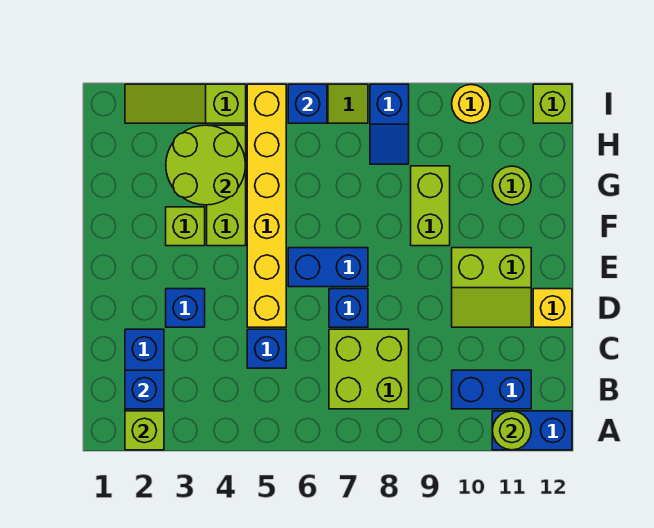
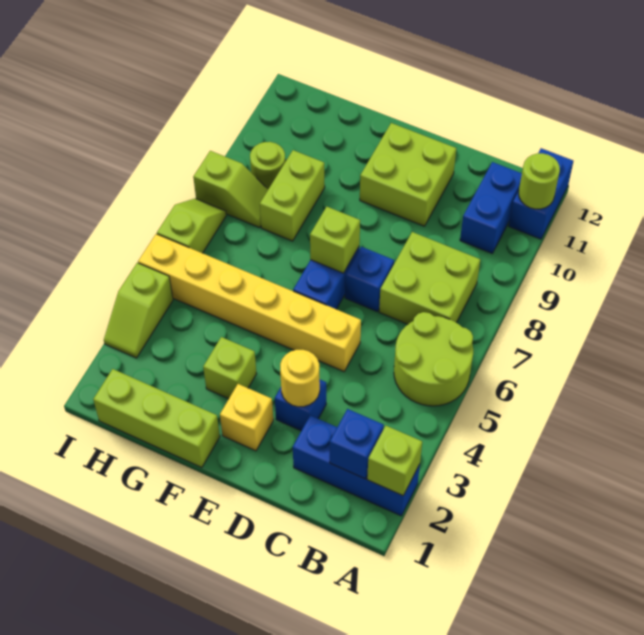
blue brick C5 level 1 -> none
lime slope D10:E11 level 1 top E -> lime brick D10:E11 level 1
yellow brick D12 level 1 -> yellow brick E2 level 1
lime brick F4:H4 level 1 -> lime brick F1:H1 level 1
lime brick F9:G9 level 1 -> lime brick G8:G9 level 1
lime round brick G3:H4 level 2 -> lime round brick A5:B6 level 1
lime round brick G11 level 1 -> lime round brick H9 level 1
blue slope H8:I8 level 1 top I -> lime slope H8:I8 level 1 top I
lime slope I2:I4 level 1 top 4 -> lime slope I3:I4 level 1 top 4
blue brick I6 level 2 -> none
yellow round brick I10 level 1 -> yellow round brick D3 level 2
lime brick I12 level 1 -> lime brick E7 level 2

